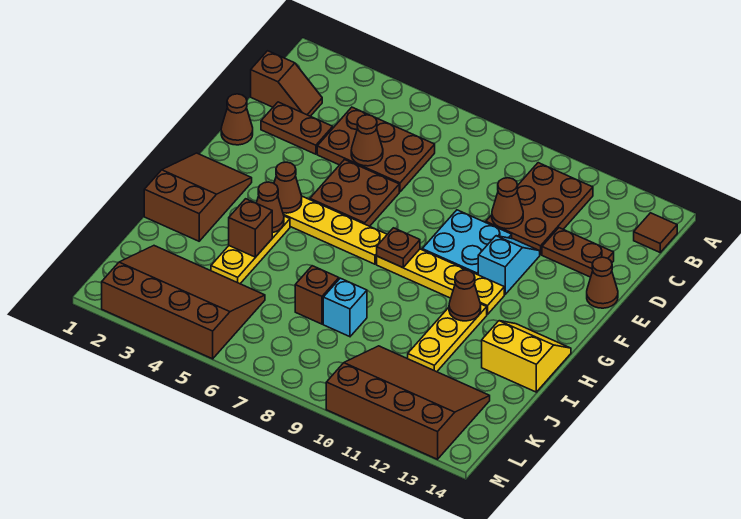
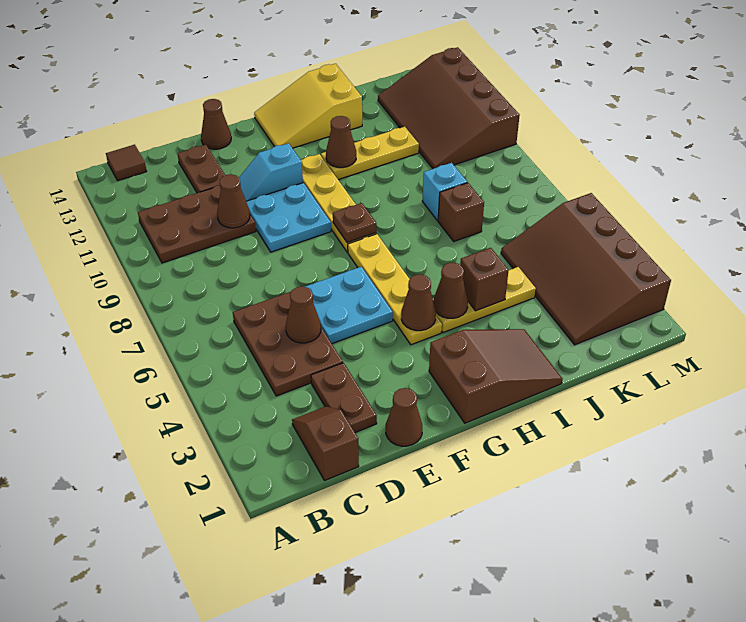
brown plate E5:F6 level 1 -> cyan plate E5:F6 level 1
brown slope G1:I2 level 1 top I -> brown slope G1:I2 level 1 top G
yellow slope H13:I14 level 1 top I -> yellow slope G13:I14 level 1 top I

